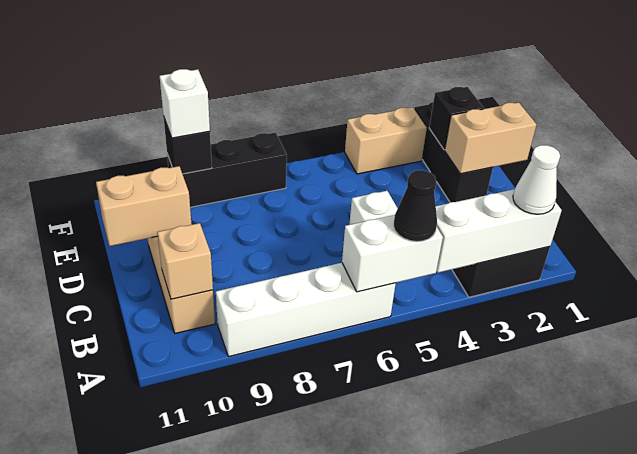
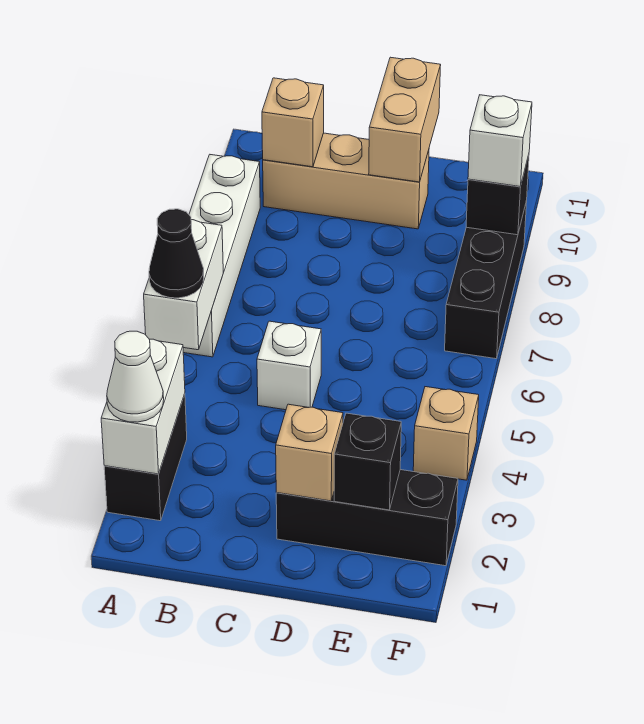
white brick A2:A4 level 2 -> white brick A2:A3 level 2
tan brick D1:D2 level 2 -> tan brick D2 level 2
tan brick F3:F4 level 1 -> tan brick F4 level 1

